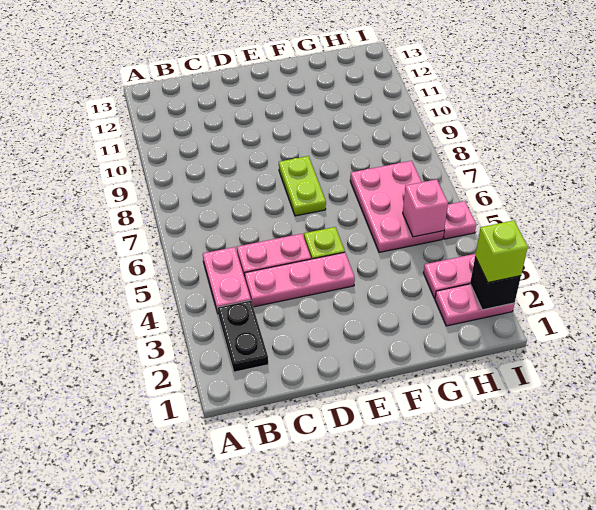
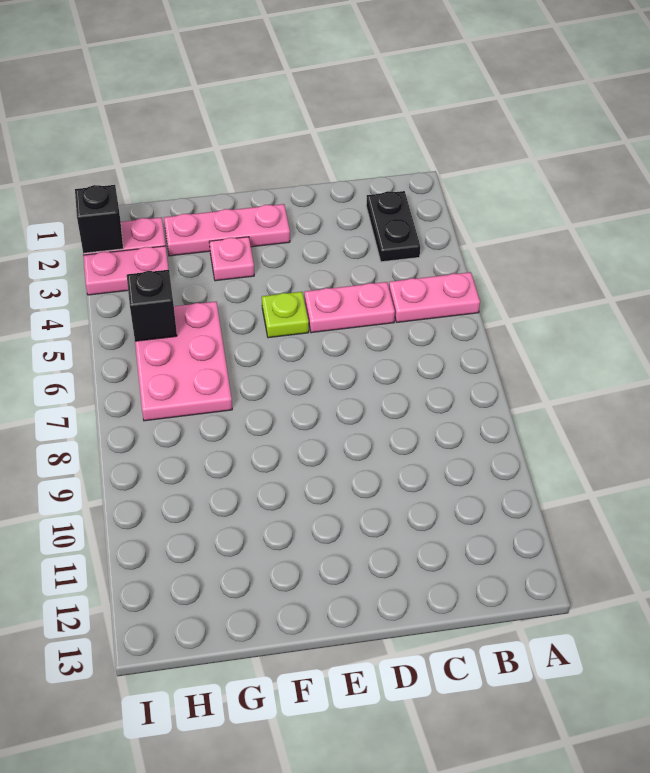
pink plate B4:B5 level 1 -> pink plate A5:B5 level 1
pink plate C4:E4 level 1 -> pink plate E2:G2 level 1
lime plate E7:E8 level 1 -> none
pink brick H5 level 2 -> black brick H5 level 2
lime brick I2 level 3 -> none
pink plate I5 level 1 -> pink plate F3 level 1

